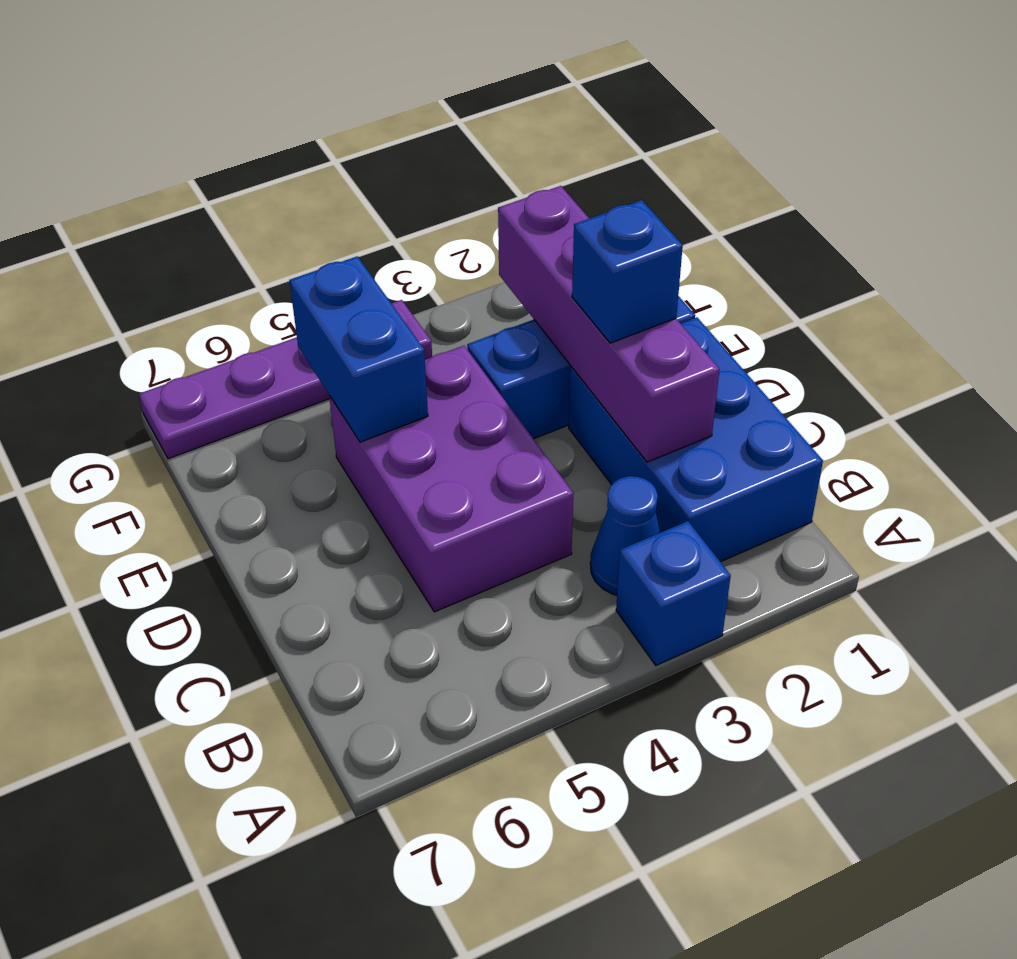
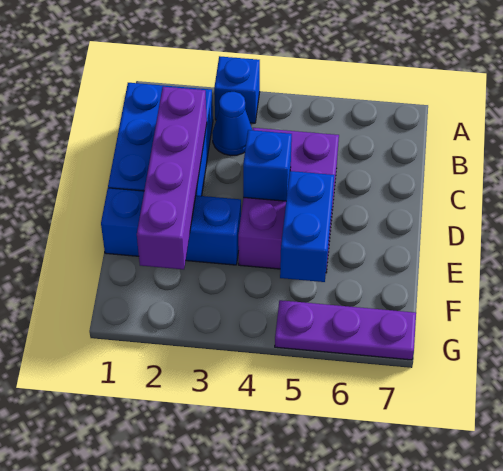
blue brick D2 level 3 -> blue brick D4 level 2
purple plate G4:G7 level 1 -> purple plate G5:G7 level 1

